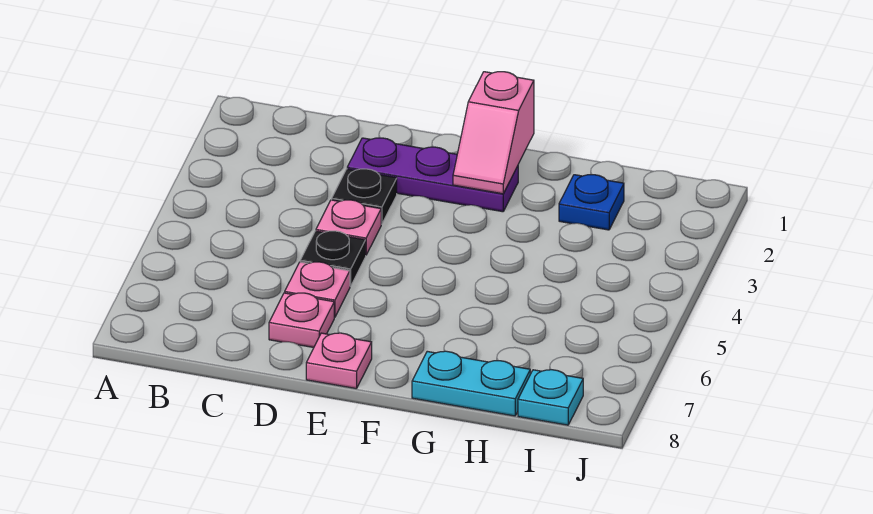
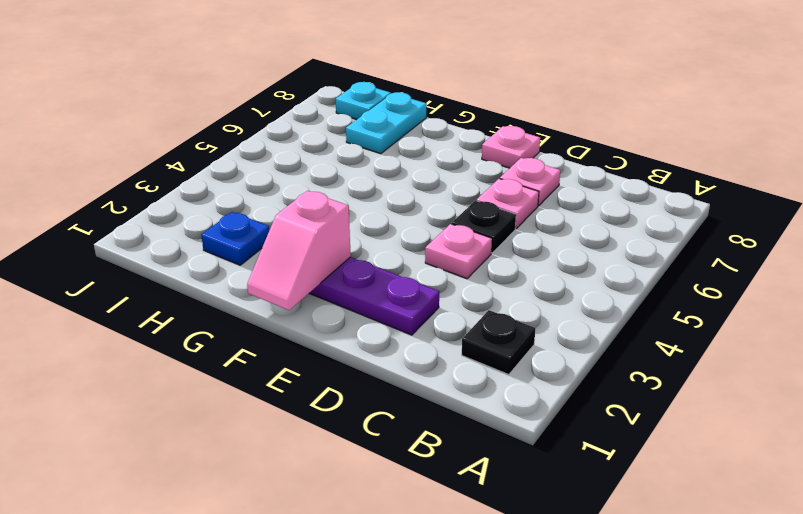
black plate D3 level 1 -> black plate B2 level 1
pink slope F1:F2 level 2 top 1 -> pink slope F1:F2 level 2 top 2
cyan plate G8:H8 level 1 -> cyan plate H7:H8 level 1

